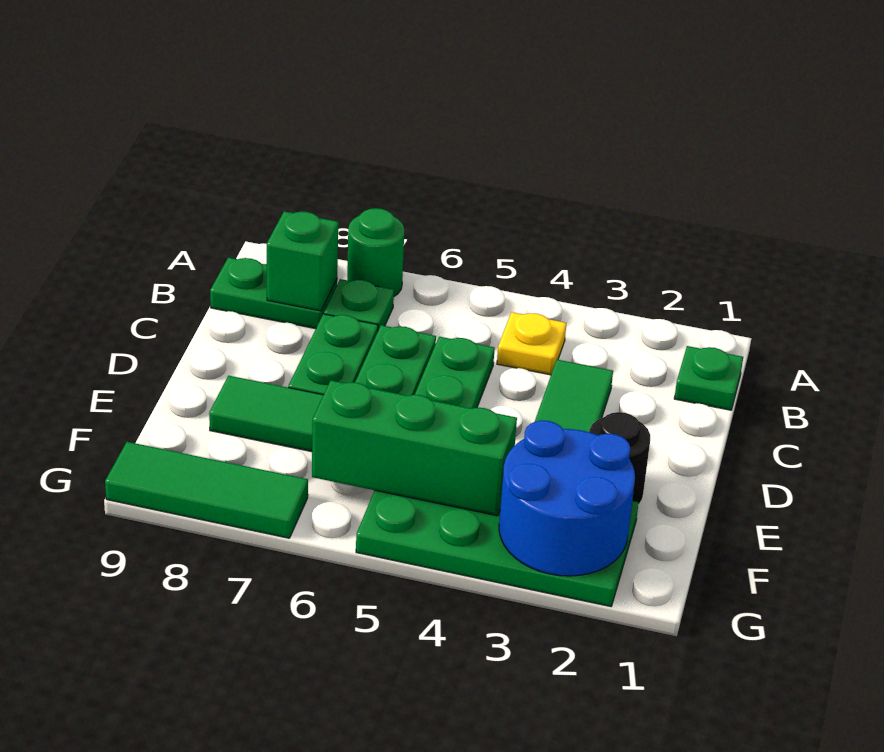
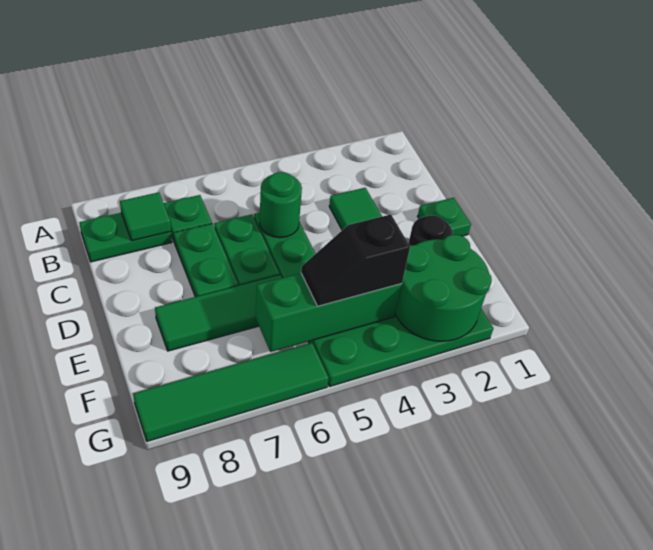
green round brick A7 level 1 -> green round brick C5 level 2
green plate B1 level 1 -> green plate D1 level 1
yellow plate B4 level 1 -> none
green brick B8 level 2 -> green tile B8 level 2
blue round brick F2:G3 level 2 -> green round brick F2:G3 level 2
none -> black slope F4:F5 level 3 top 4
green tile G7:G9 level 1 -> green tile G6:G9 level 1

